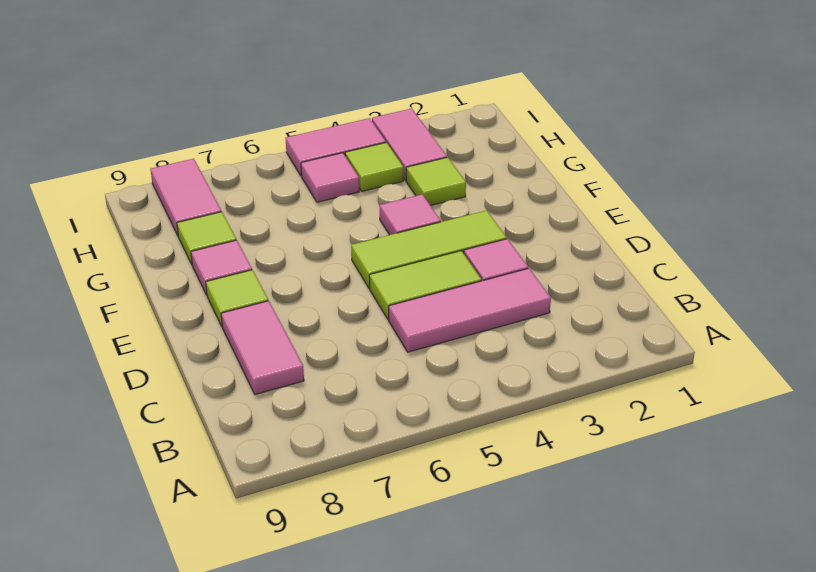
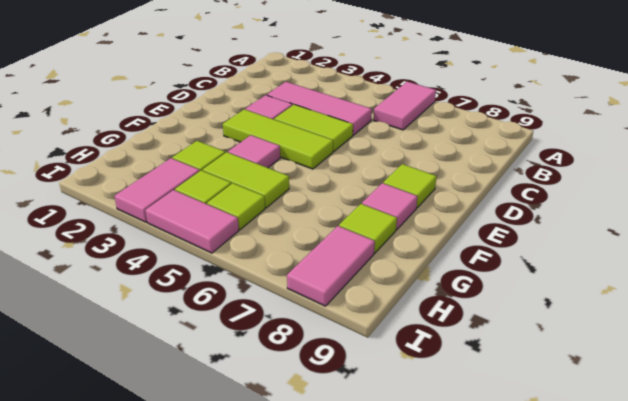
pink tile C8:D8 level 1 -> pink tile A6:B6 level 1
none -> lime tile G4:G5 level 1
pink tile H5 level 1 -> lime tile H5 level 1

